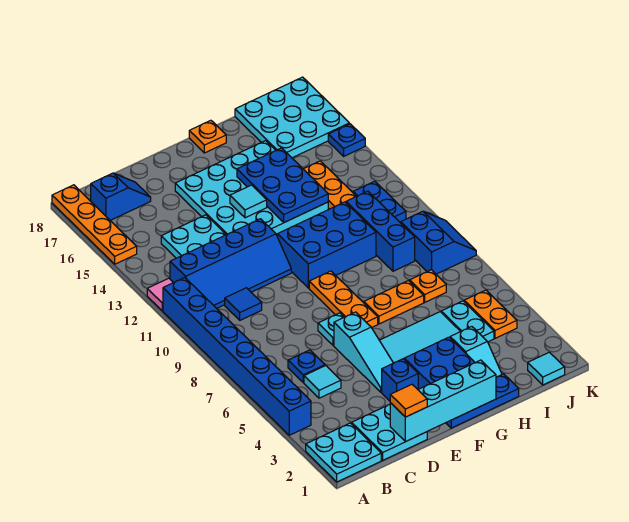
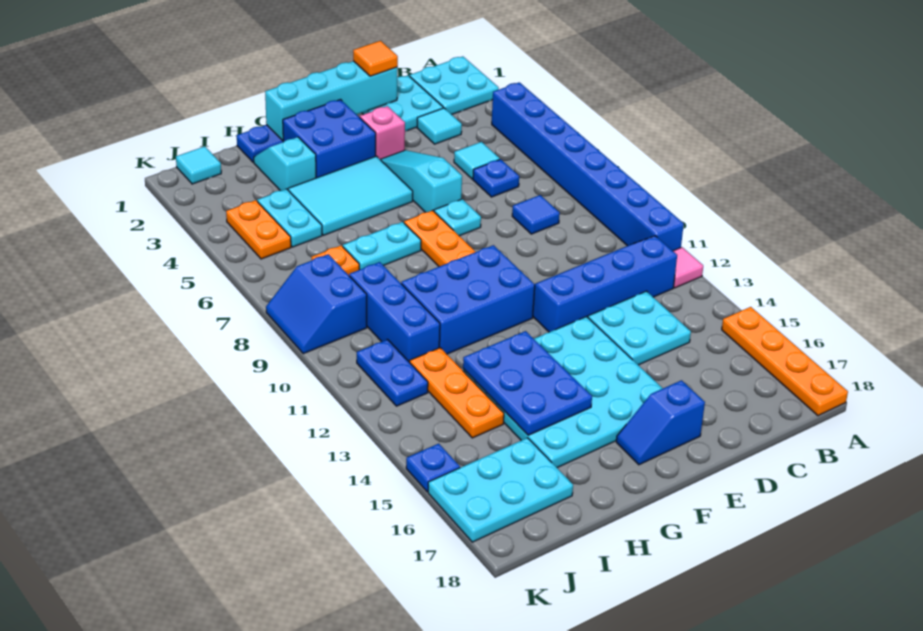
blue slope B17:C17 level 1 top B -> blue slope E17:F17 level 1 top E
blue tile C10 level 1 -> blue tile C8 level 1
blue brick E3 level 1 -> pink brick E3 level 1
cyan tile F14 level 2 -> cyan tile C3 level 1
orange plate G7:H7 level 1 -> cyan plate G7:H7 level 1
orange plate G18 level 1 -> none
cyan plate I16:K18 level 1 -> cyan plate I16:K17 level 1

